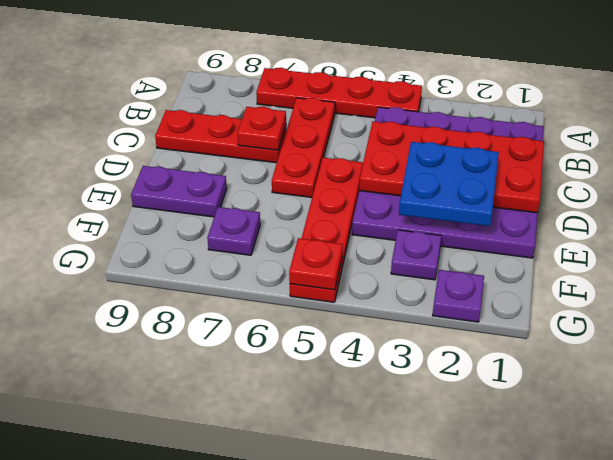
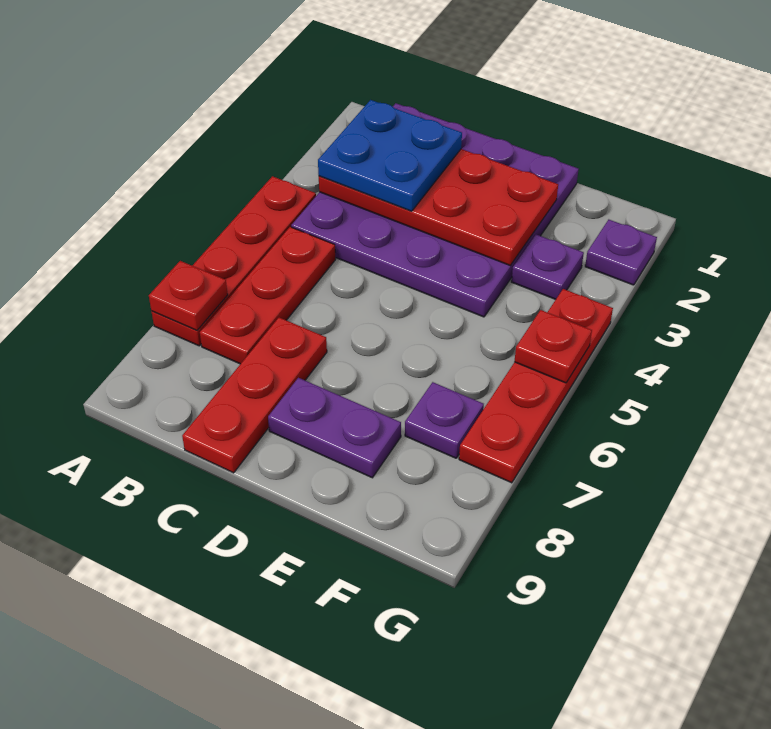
red plate B6:D6 level 1 -> red plate B5:B7 level 1
red plate C1:D4 level 2 -> red plate B2:E3 level 2
red plate C7 level 2 -> red plate A7 level 2
blue plate D2:E3 level 3 -> blue plate B2:C3 level 3
red plate D5:G5 level 1 -> red plate G4:G7 level 1
purple plate E8:E9 level 1 -> purple plate D8:E8 level 1

